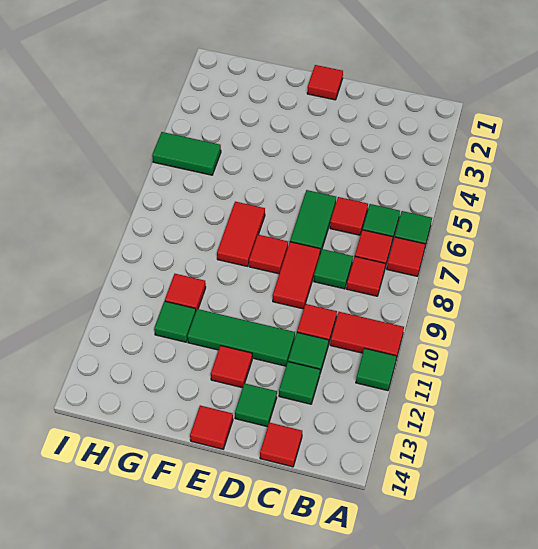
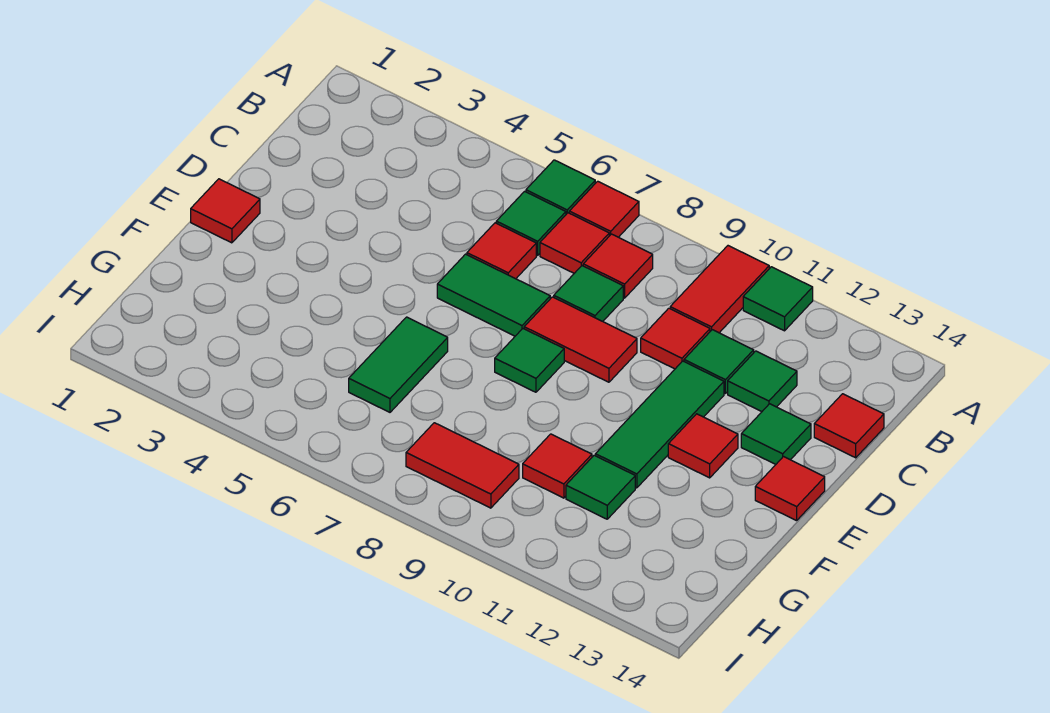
red tile E8 level 1 -> green tile E8 level 1
red tile F7:F8 level 1 -> red tile H8:H9 level 1
green tile H5:I5 level 1 -> green tile F6:G6 level 1

